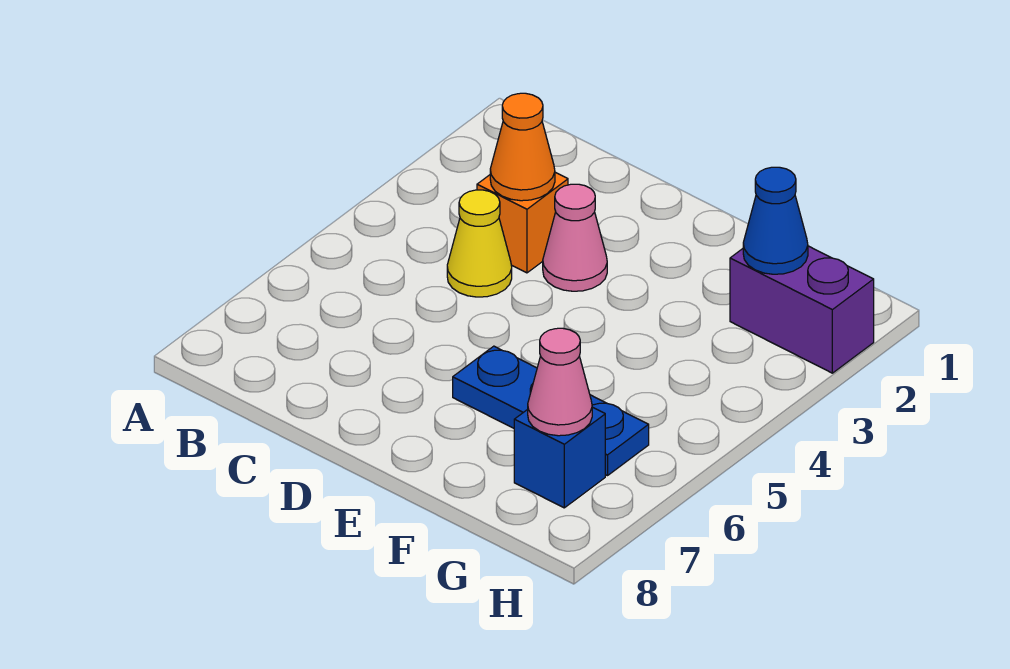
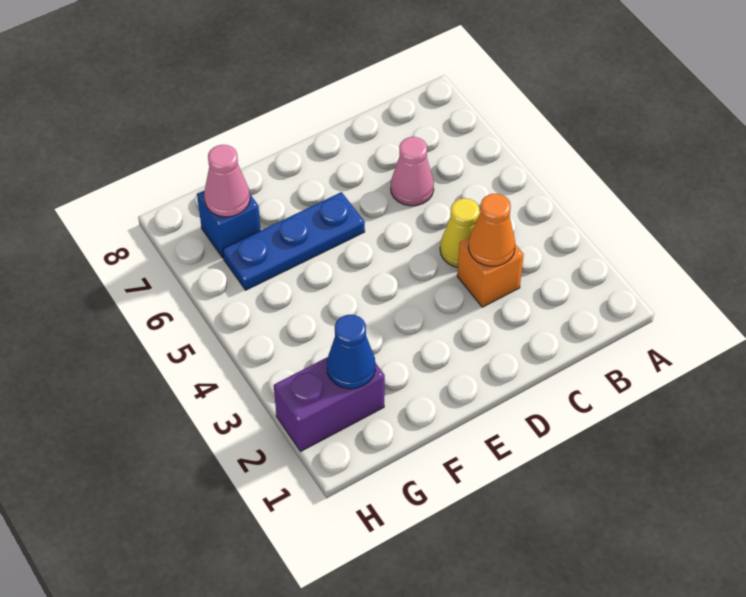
pink cone D3 level 1 -> pink cone C6 level 1

